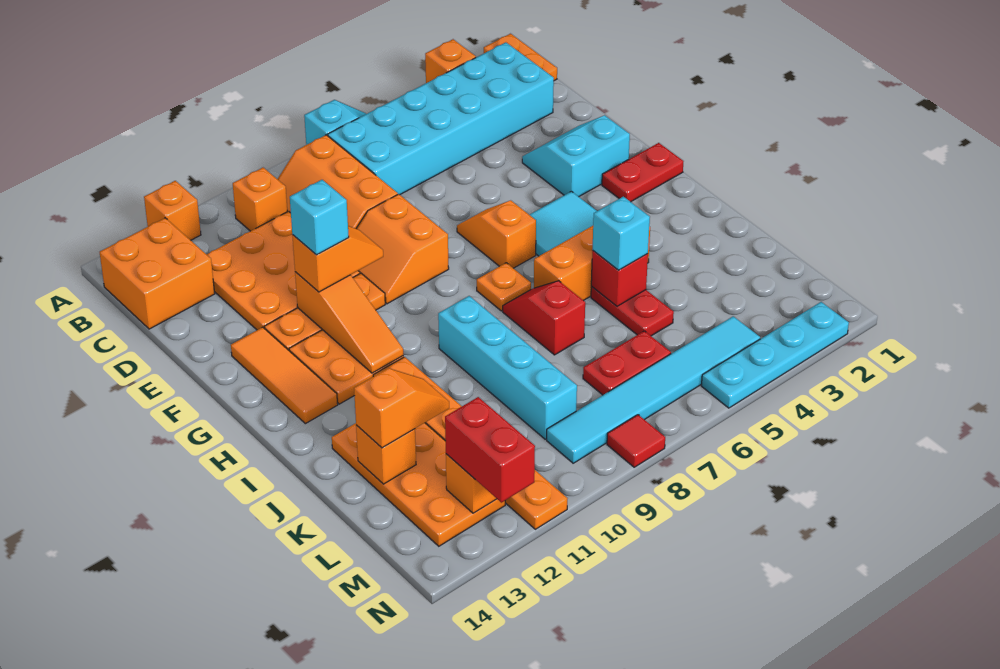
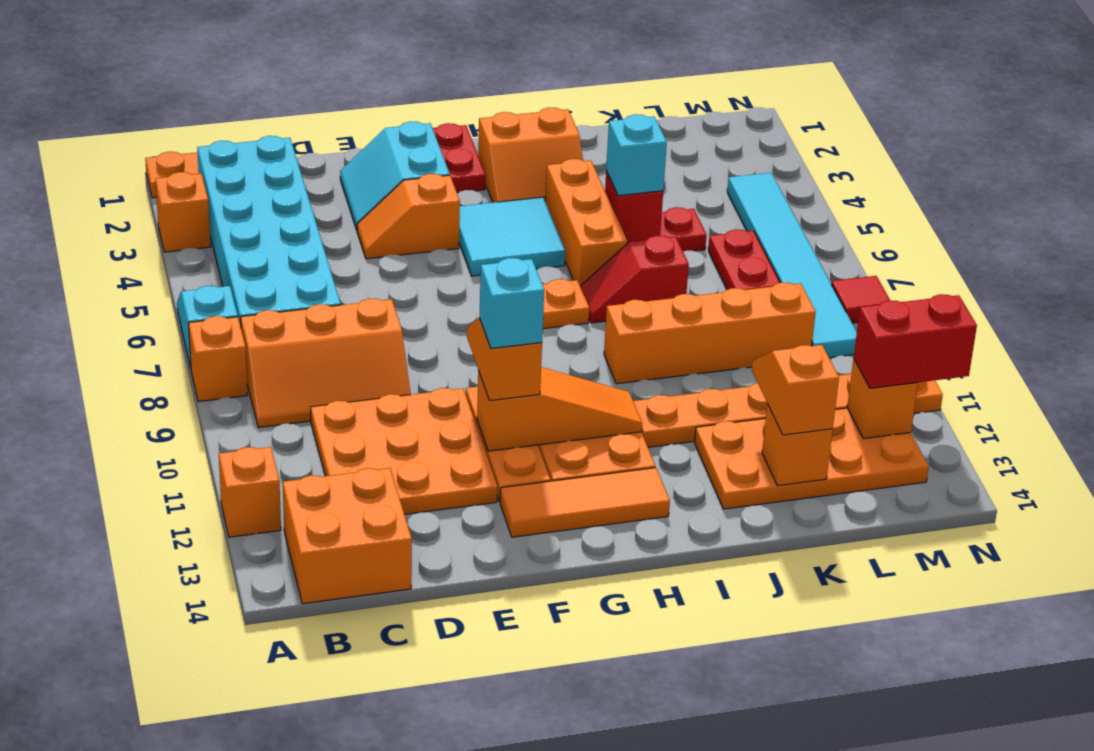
orange brick B10 level 1 -> orange brick A8 level 1
orange slope E8:F9 level 1 top 8 -> orange slope H2:I3 level 1 top 2
orange slope F6:G6 level 1 top G -> orange slope E4:F4 level 1 top F
cyan brick I9:L9 level 1 -> orange brick I9:L9 level 1
cyan plate N2:N5 level 1 -> none

